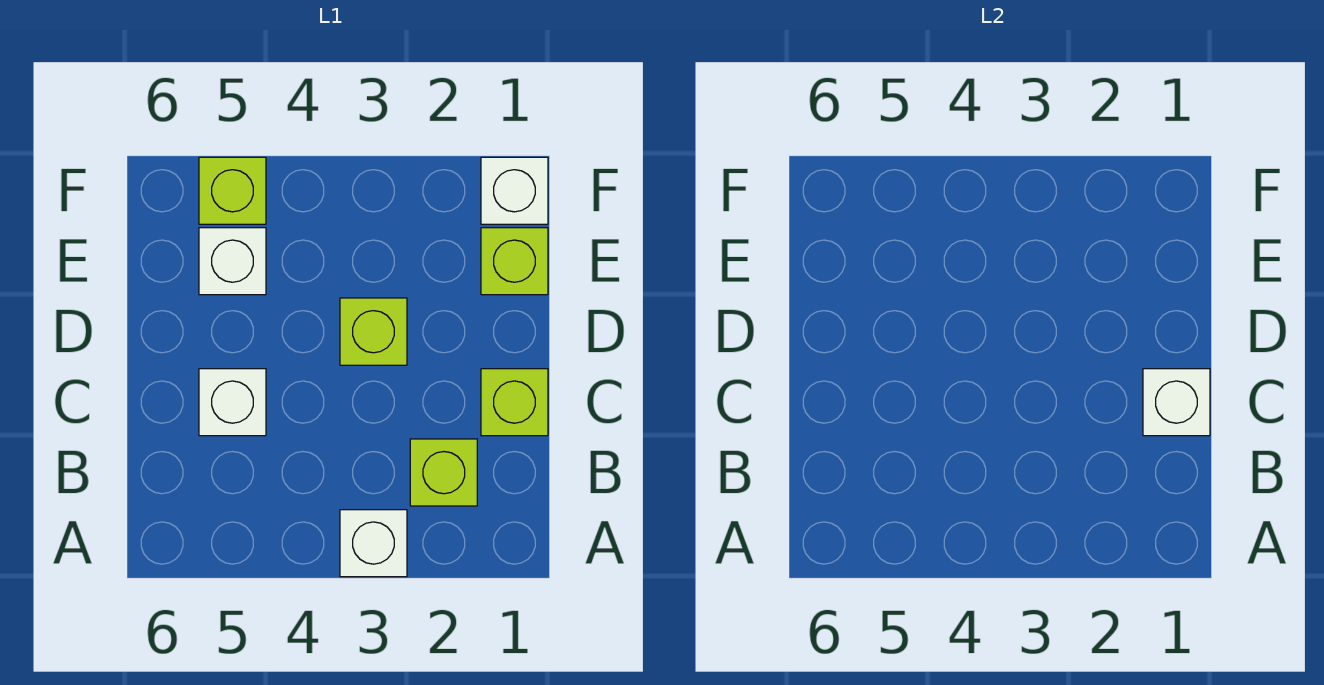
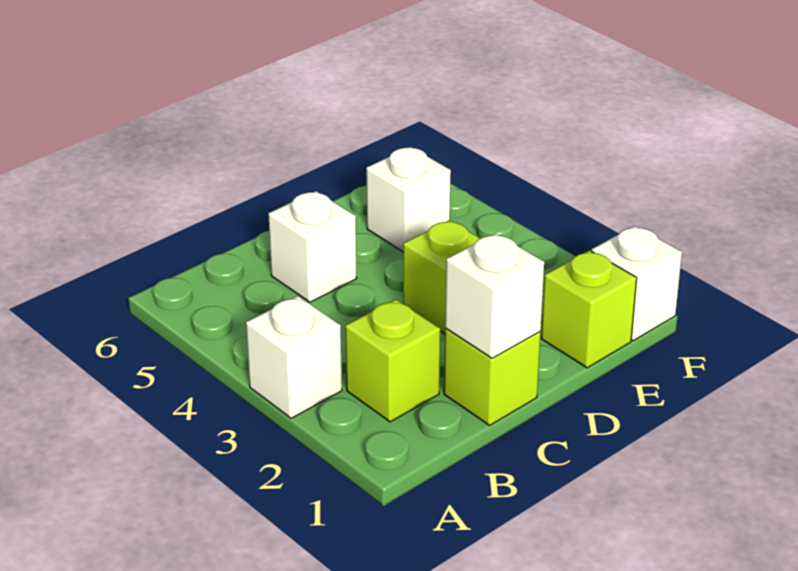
lime brick F5 level 1 -> none

